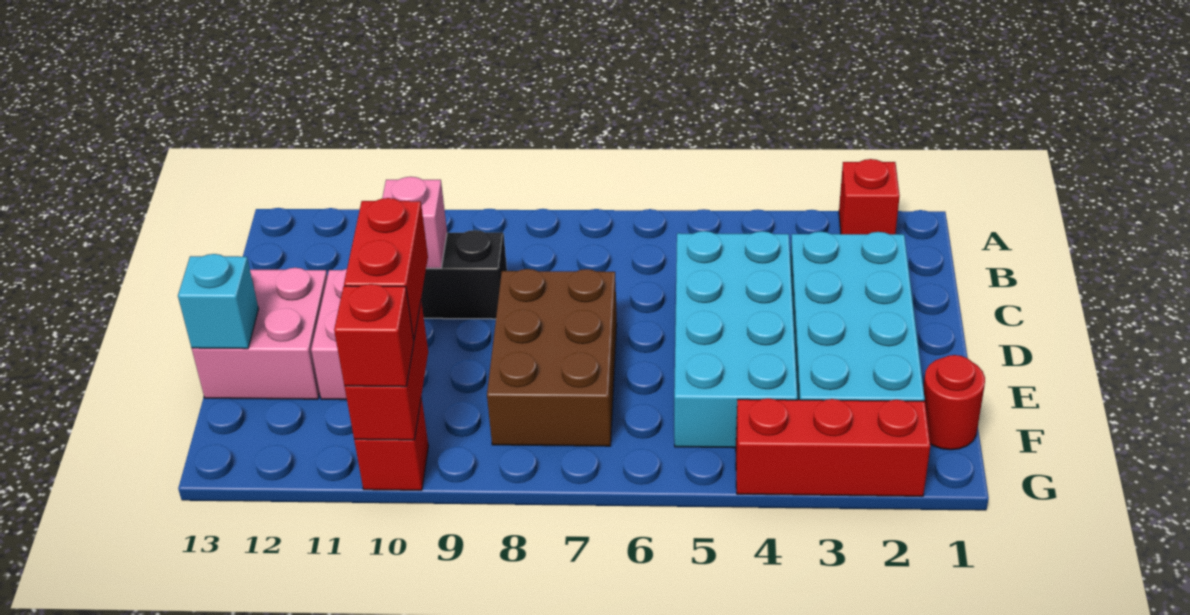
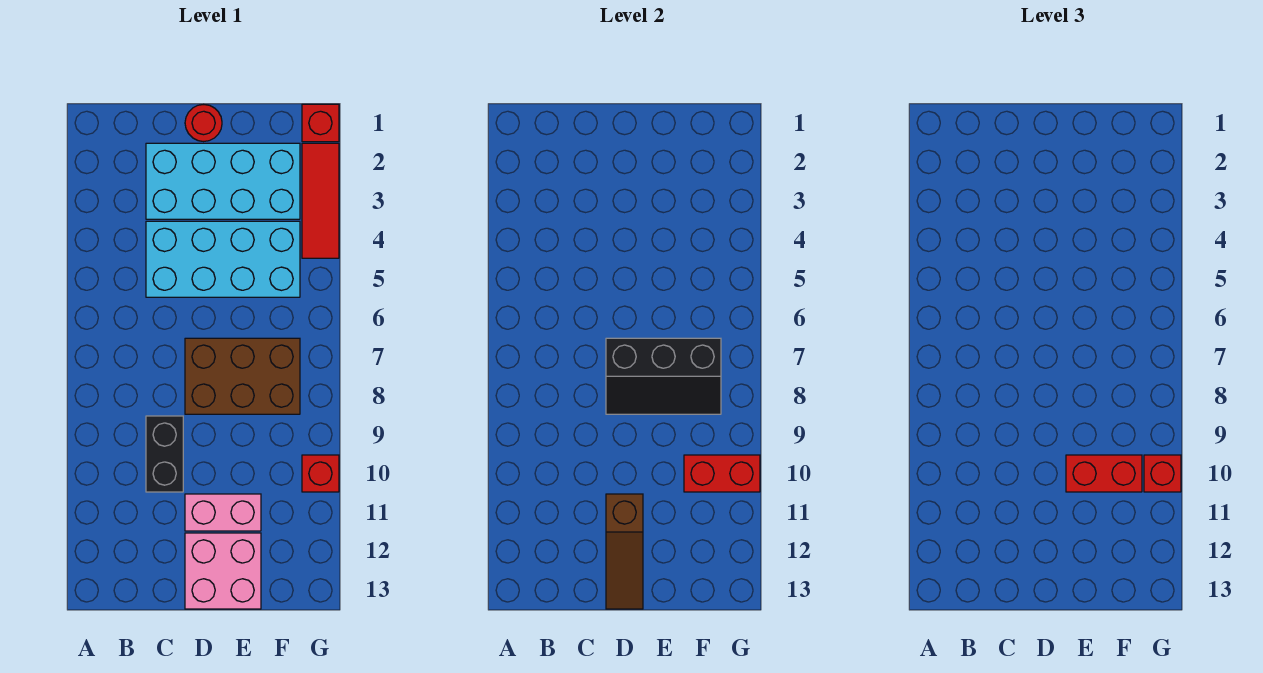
red brick A2 level 1 -> red brick G1 level 1
pink brick C10 level 2 -> none
none -> black slope D7:F8 level 2 top 7
none -> brown slope D11:D13 level 2 top 11
cyan brick E13 level 2 -> none
red round brick F1 level 1 -> red round brick D1 level 1
red brick G2:G4 level 1 -> red tile G2:G4 level 1

